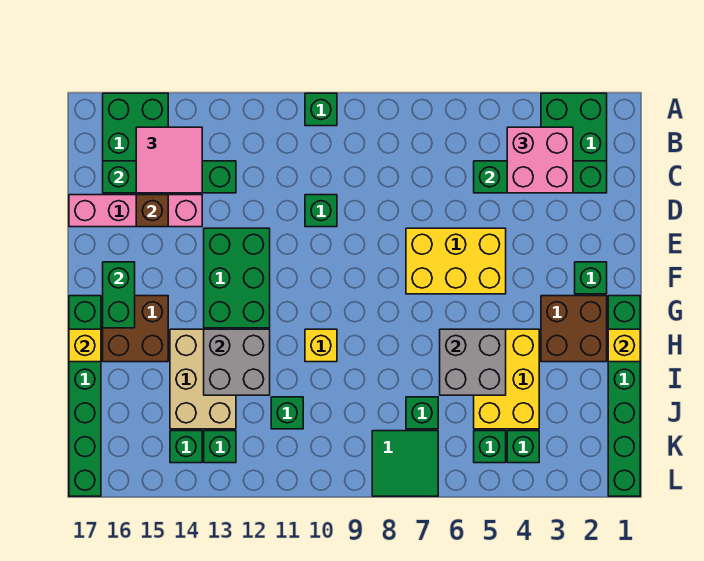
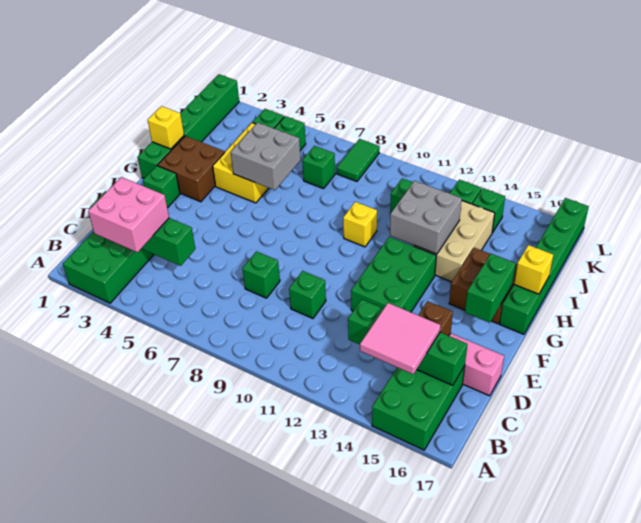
green brick A10 level 1 -> green brick D8 level 1
yellow brick E5:F7 level 1 -> none
green tile K7:L8 level 1 -> green tile K8:L8 level 1

